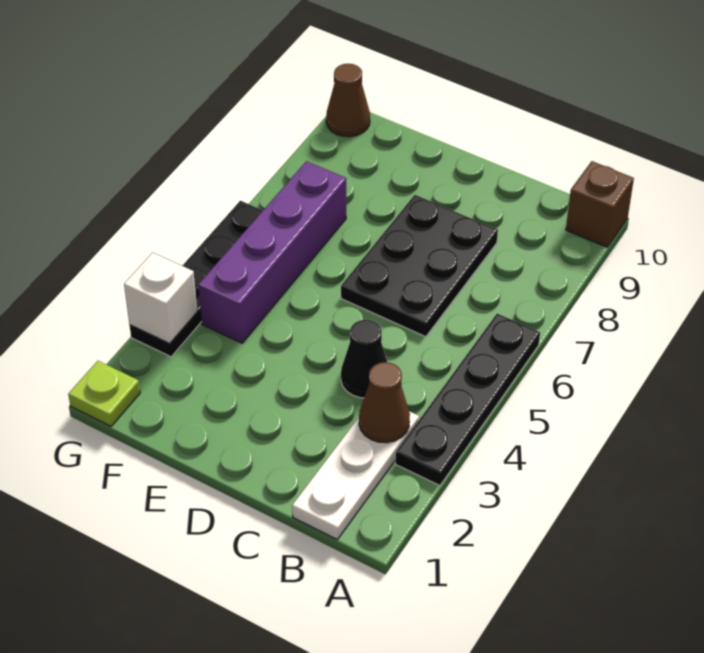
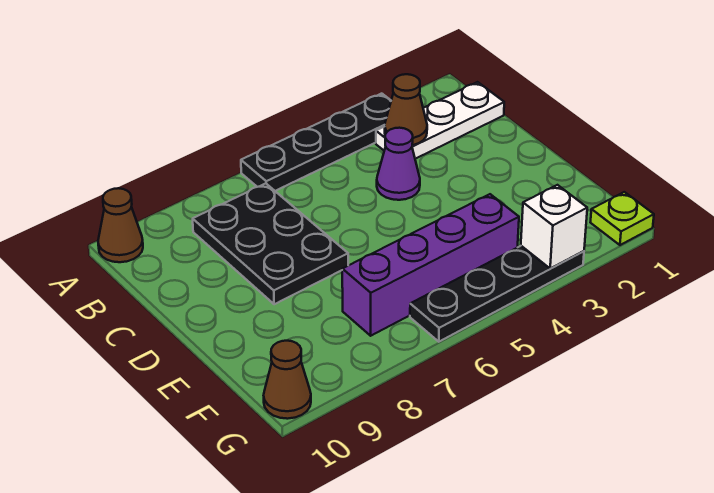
brown brick A10 level 1 -> brown cone A10 level 1
black cone C4 level 1 -> purple cone C4 level 1
black plate C6:D8 level 1 -> black plate B7:D8 level 1

